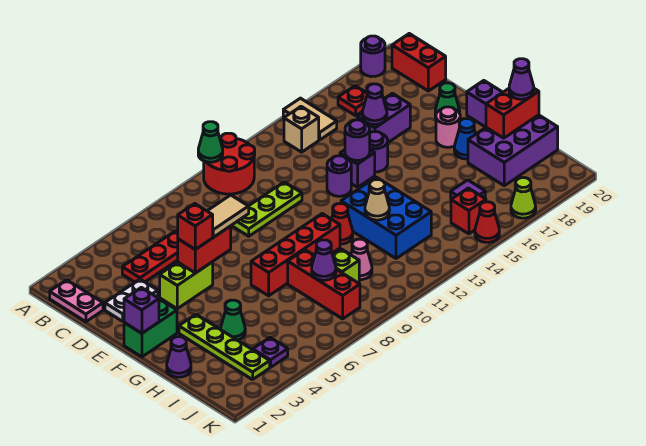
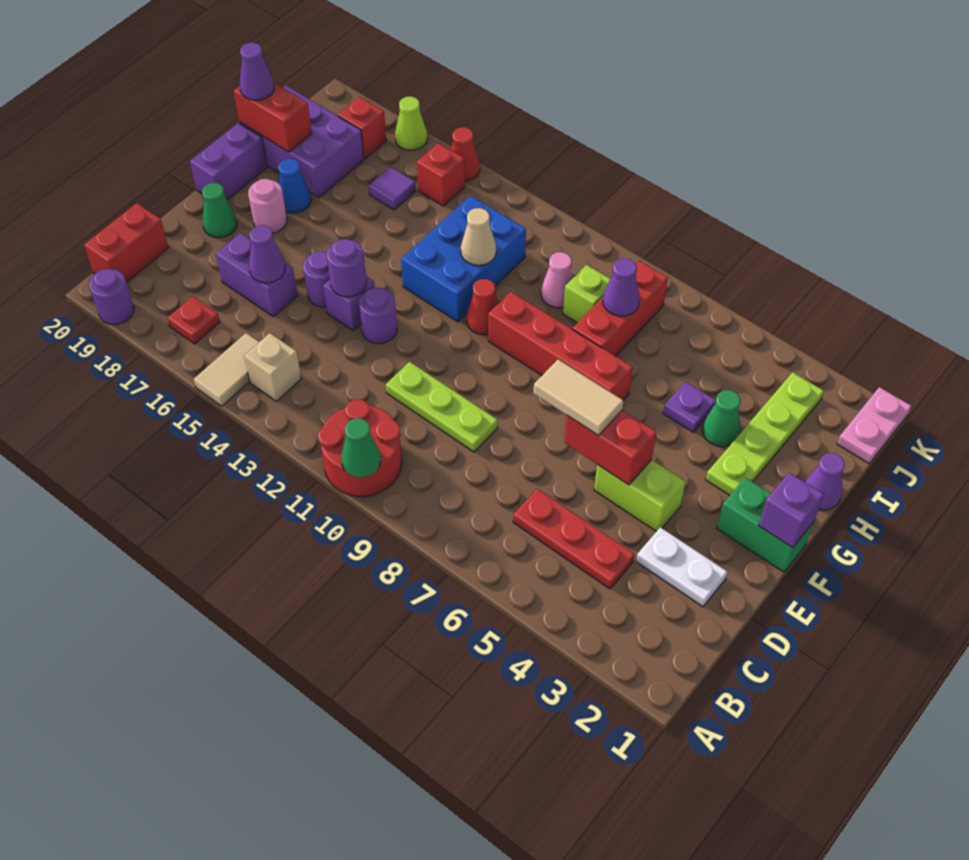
pink plate B1:C1 level 1 -> pink plate J1:K1 level 1
red brick E5 level 3 -> red brick J18 level 1
purple plate J4 level 1 -> purple plate H5 level 1

